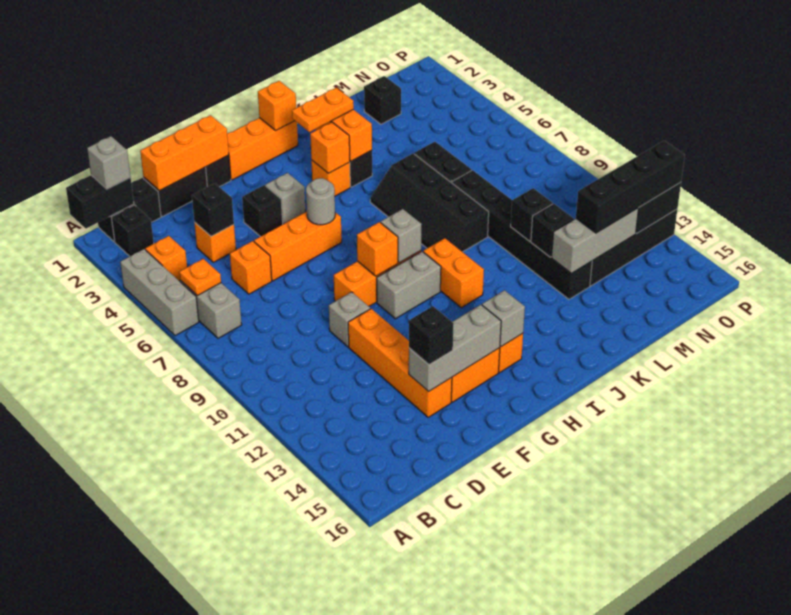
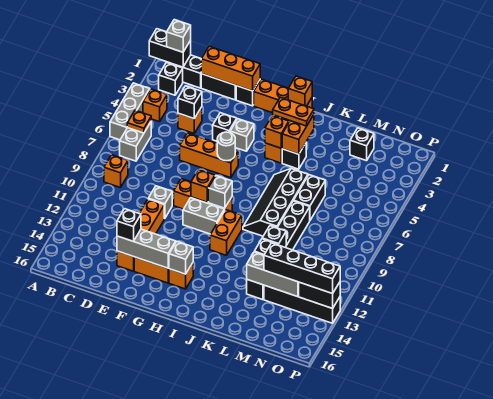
orange brick D6 level 1 -> orange brick B9 level 1

